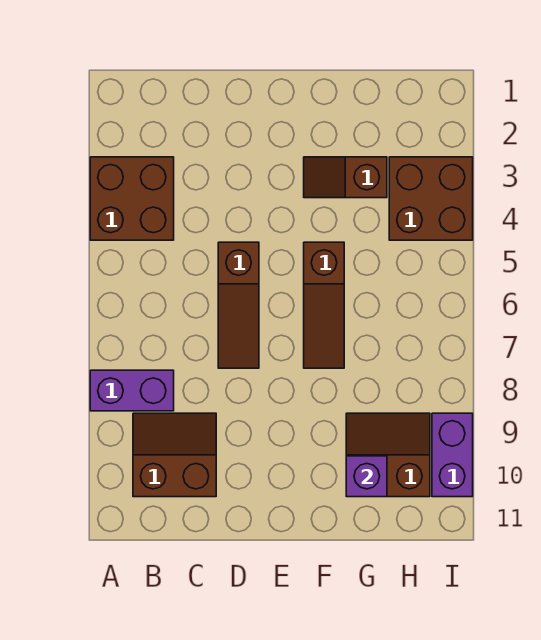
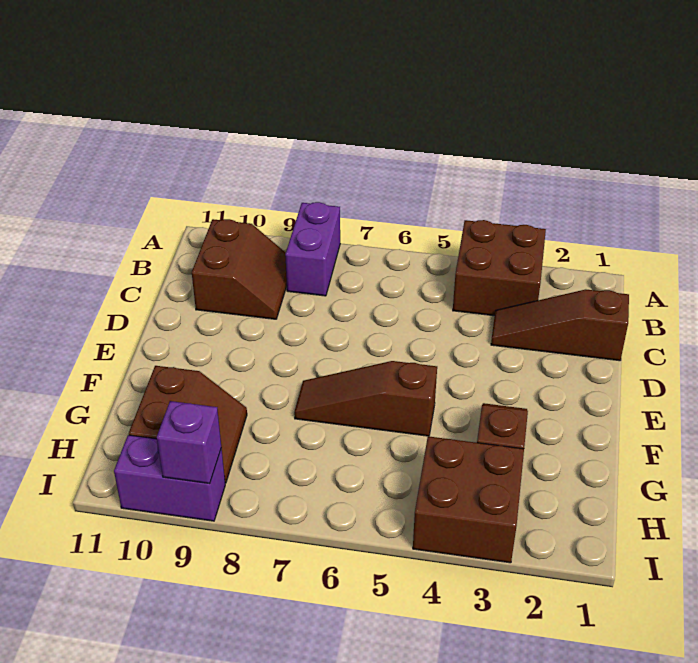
brown slope D5:D7 level 1 top 5 -> brown slope C1:C3 level 1 top 1
purple brick G10 level 2 -> purple brick I9 level 2

